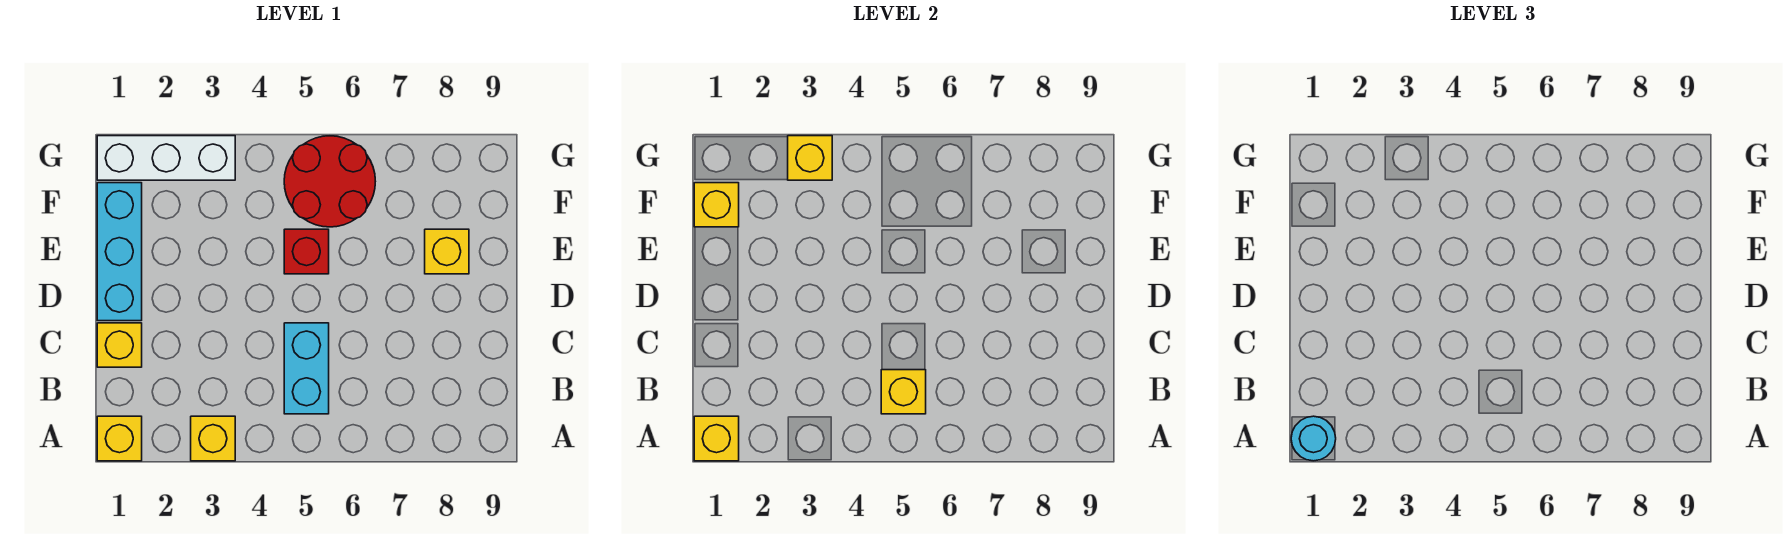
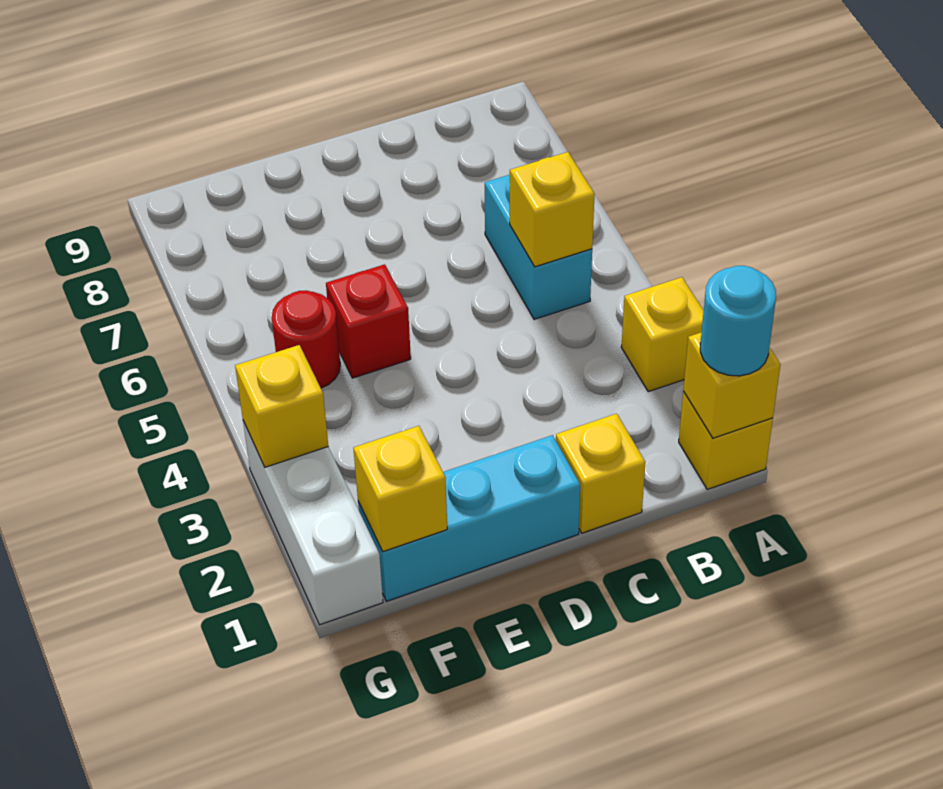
cyan brick B5:C5 level 1 -> cyan brick B5:B6 level 1
yellow brick E8 level 1 -> none
red round brick F5:G6 level 1 -> red round brick F5 level 1

